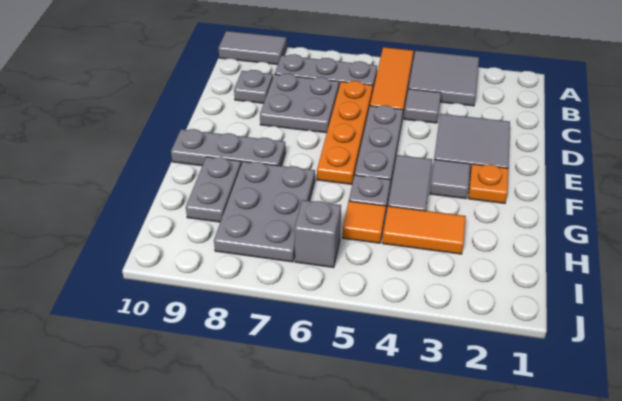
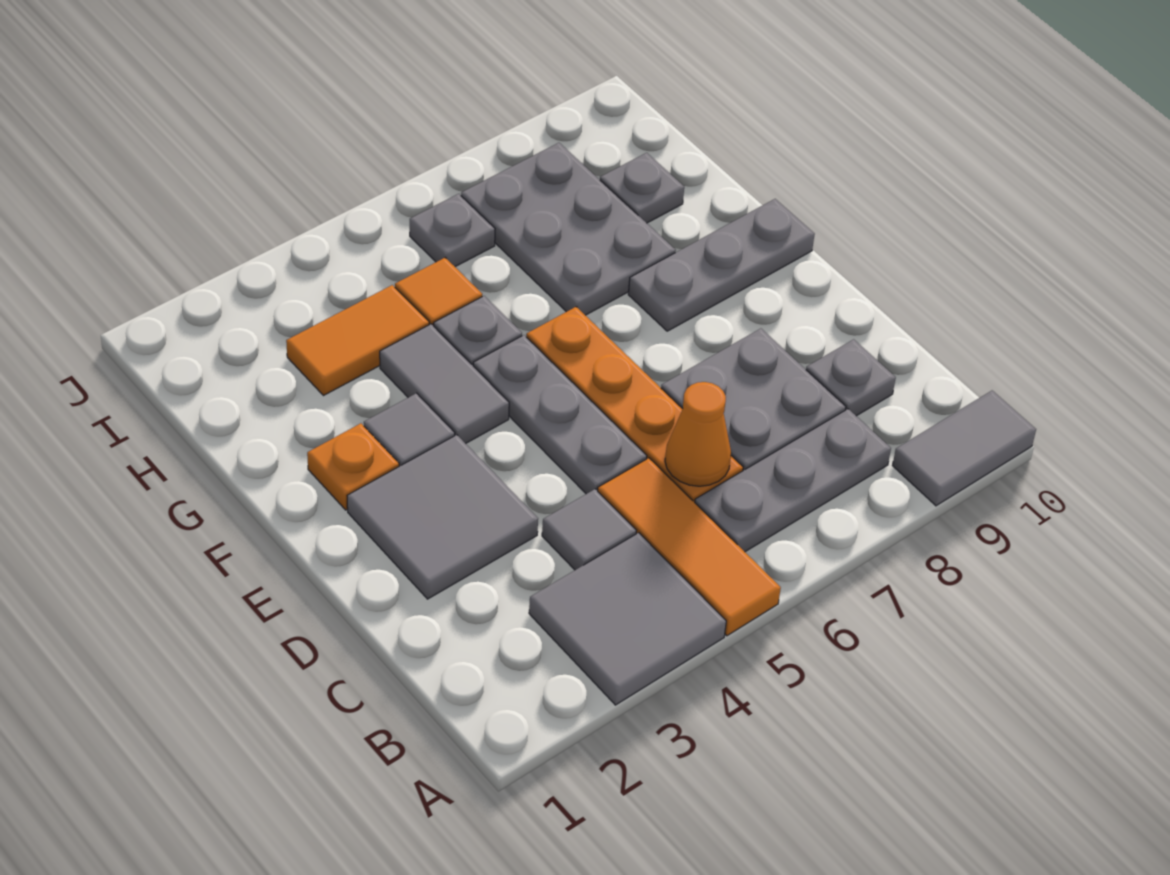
none -> orange cone C6 level 2
grey plate G9:H9 level 1 -> grey plate H9 level 1
grey brick I6 level 1 -> grey plate I6 level 1

